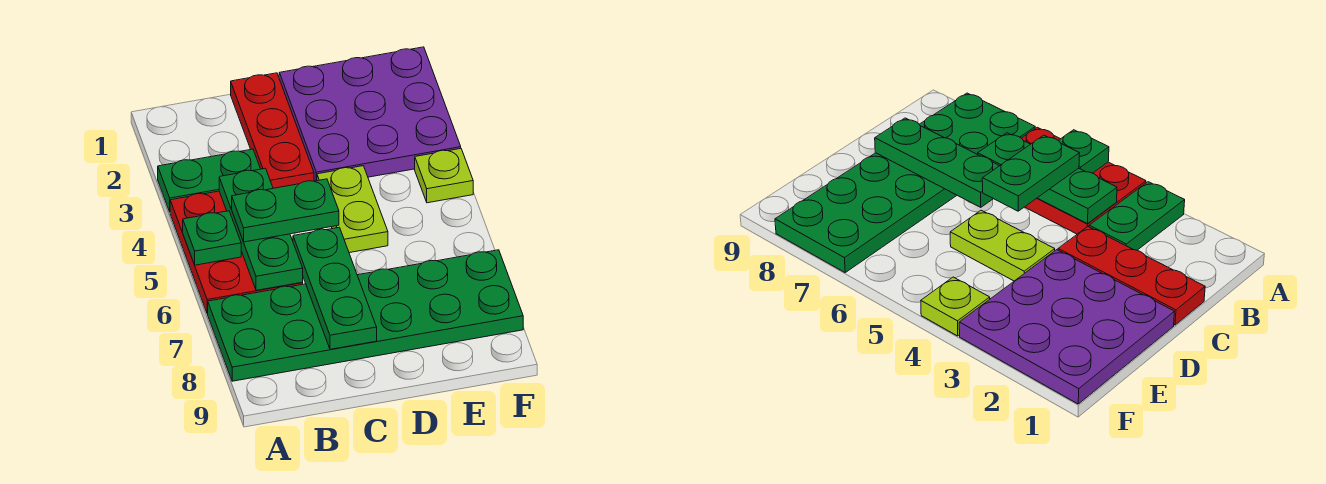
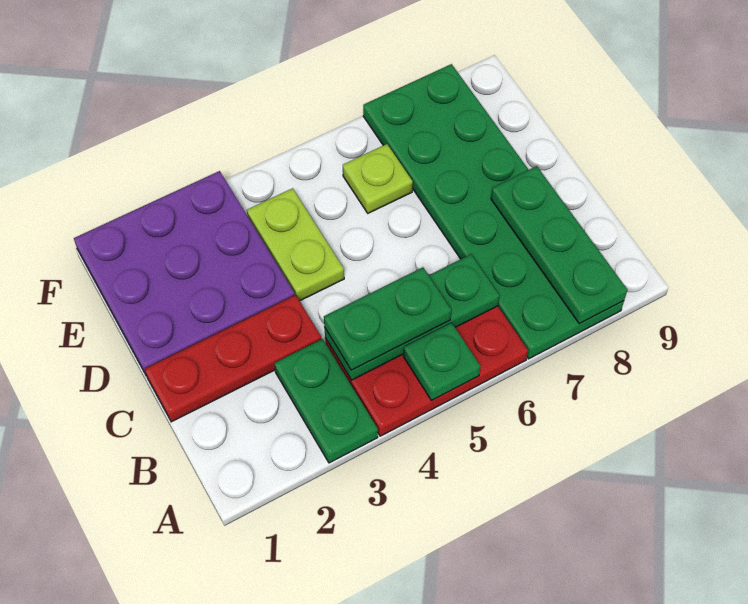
green plate B5:C5 level 3 -> green plate B4:B5 level 3
green plate C6:C8 level 2 -> green plate A8:C8 level 2
lime plate D4:D5 level 1 -> lime plate D4:E4 level 1
lime plate F4 level 1 -> lime plate E6 level 1

